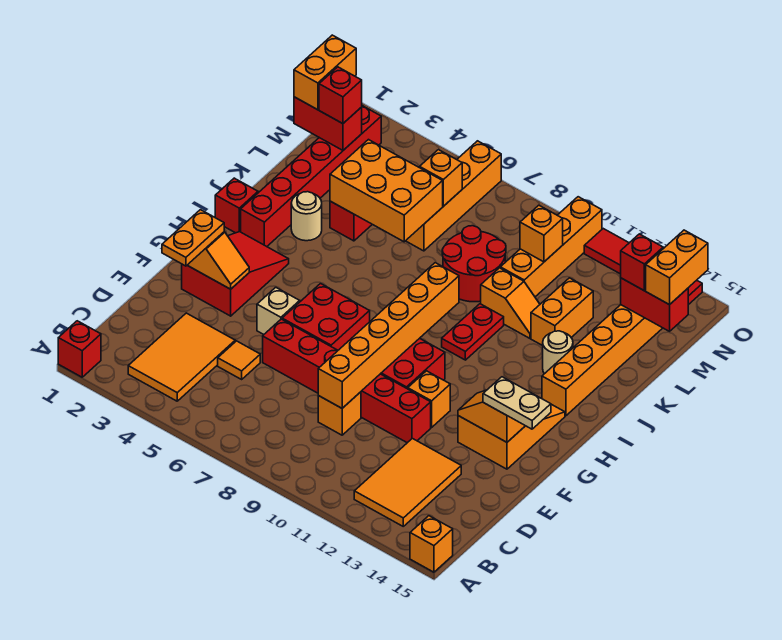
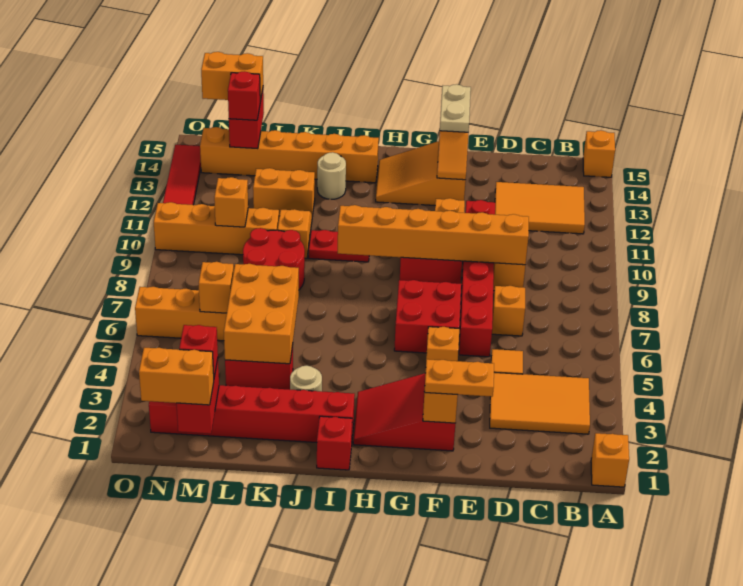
red brick A1 level 1 -> orange brick A1 level 1
none -> orange brick D7 level 1
tan brick F5 level 1 -> orange brick F5 level 1

